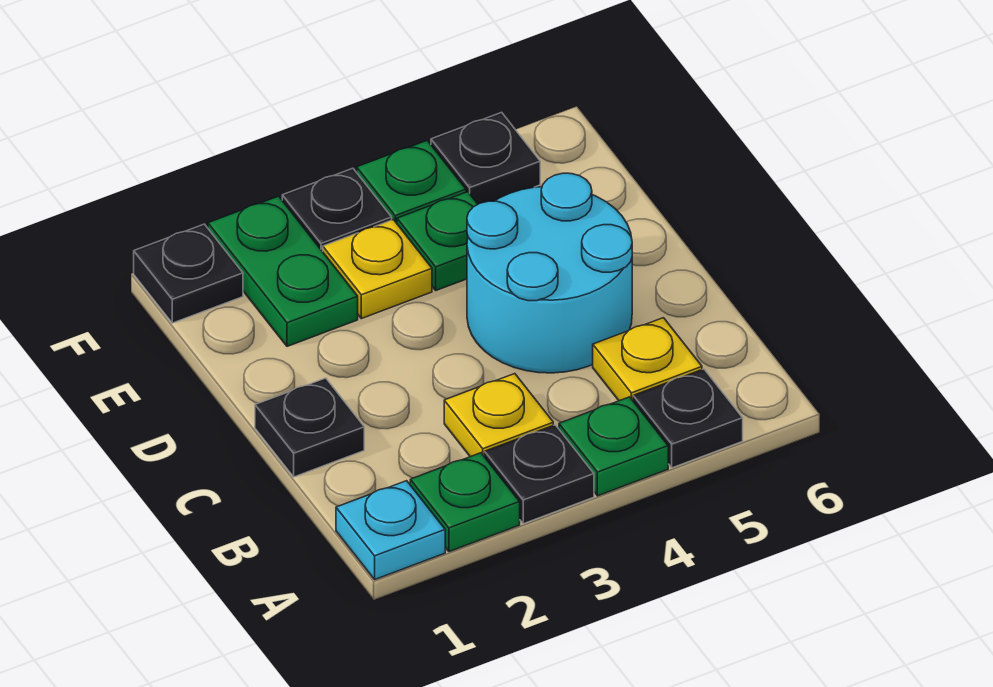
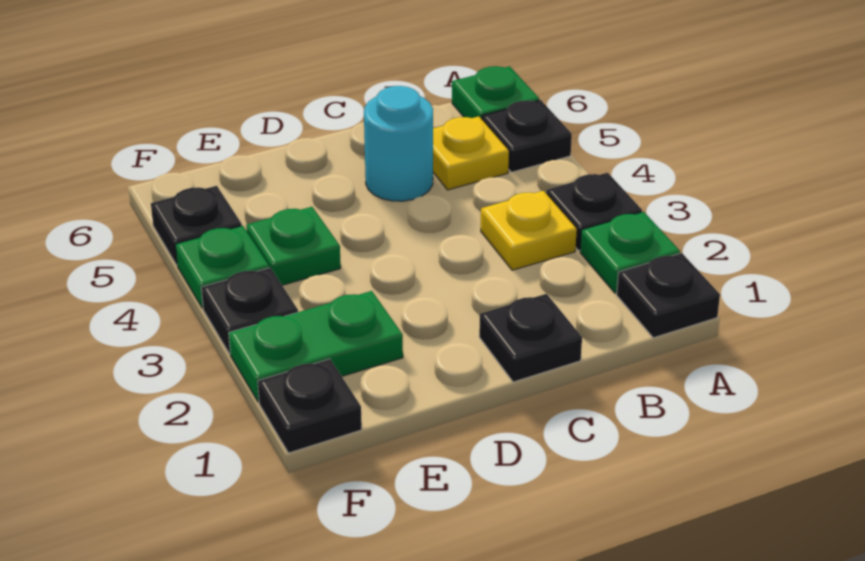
cyan plate A1 level 1 -> black plate A1 level 1
green plate A4 level 1 -> green plate A6 level 1
cyan round brick C4:D5 level 1 -> cyan round brick C5 level 1
yellow plate E3 level 1 -> none

